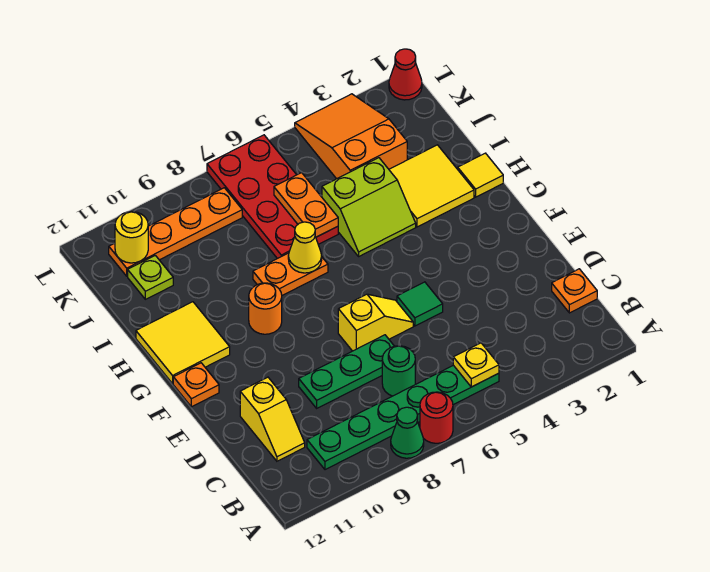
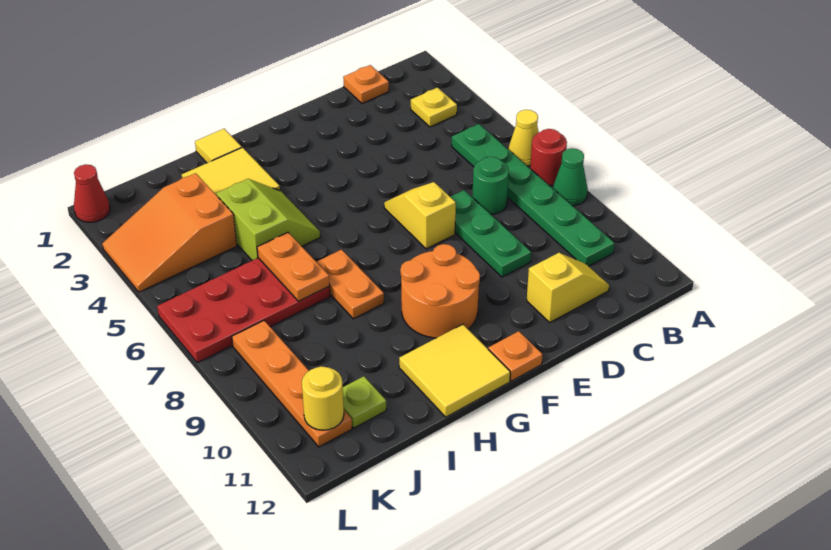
yellow plate B5 level 2 -> yellow plate B3 level 1
green tile E5 level 1 -> none
orange round brick G9 level 1 -> orange round brick F9:G10 level 1
yellow cone H7 level 2 -> yellow cone A6 level 1
orange plate I6:J6 level 2 -> orange plate I6:I7 level 2

